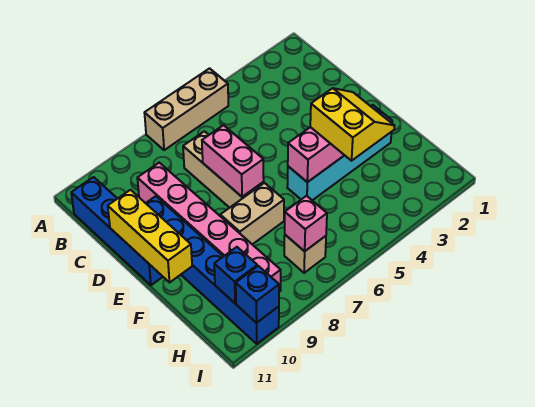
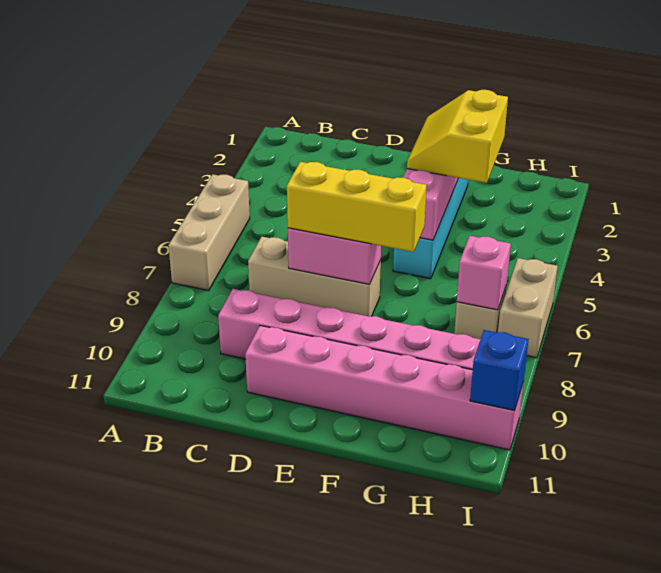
blue brick B11:E11 level 1 -> none
blue brick D10:I10 level 1 -> pink brick D10:I10 level 1
yellow brick D11:F11 level 2 -> yellow brick D7:F7 level 3
yellow slope F3:G4 level 3 top 4 -> yellow slope F3:G4 level 3 top G
tan brick F7:F8 level 1 -> tan brick I6:I7 level 1
blue brick H10 level 2 -> none

